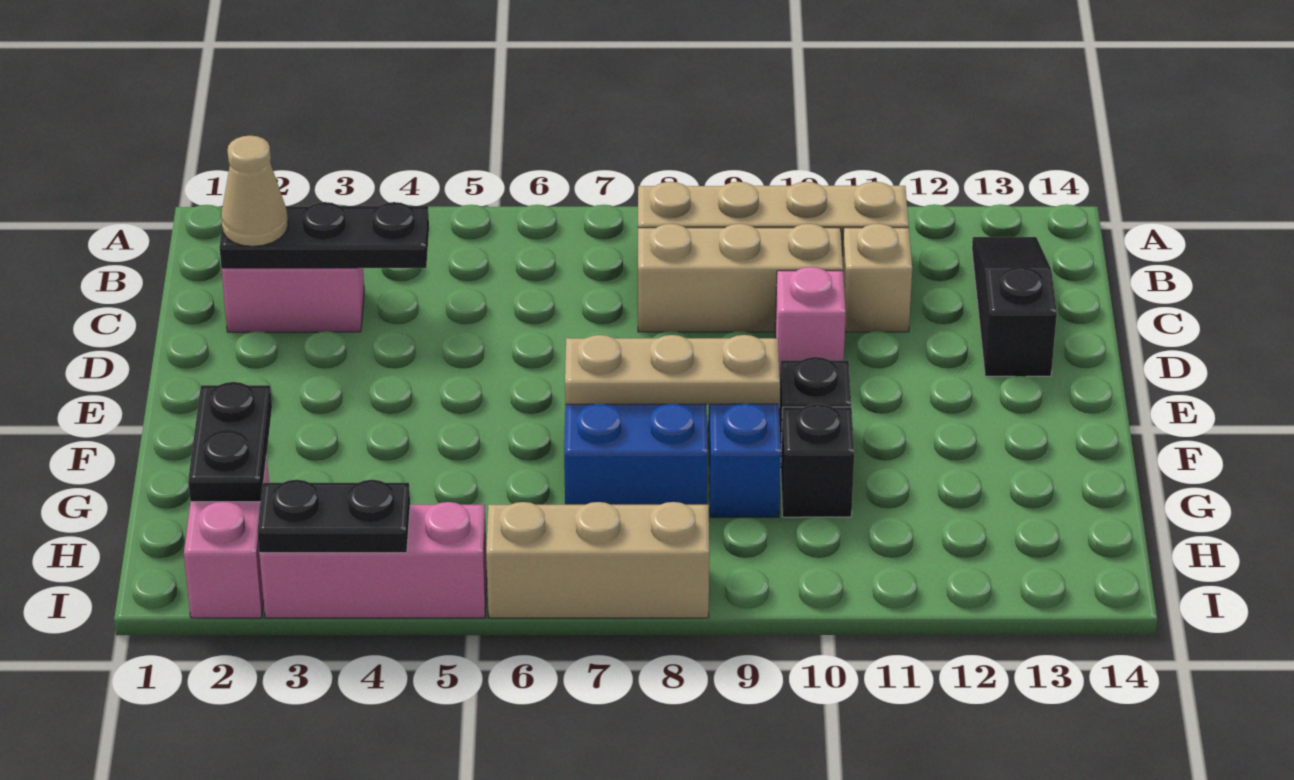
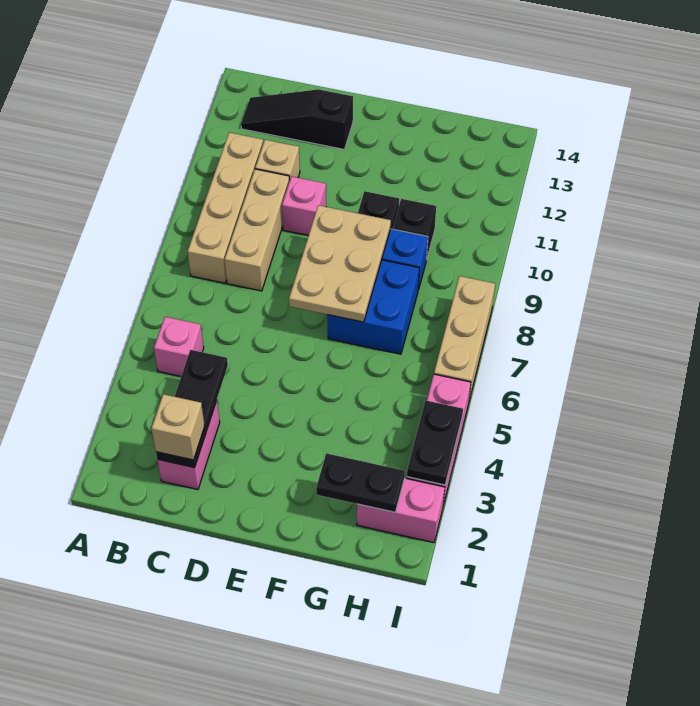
none -> pink brick B5 level 1
tan cone C2 level 3 -> tan brick C2 level 3
tan plate F7:F9 level 2 -> tan plate E7:F9 level 2

